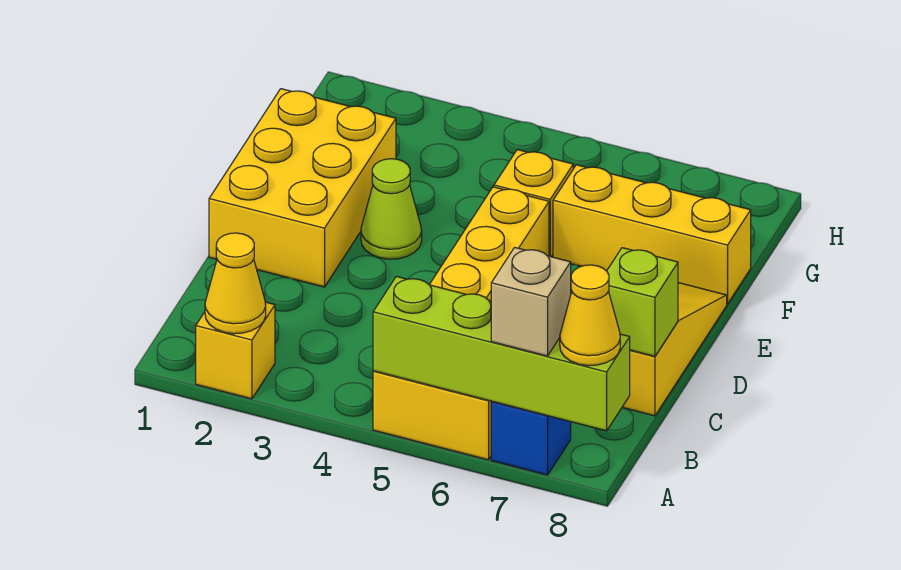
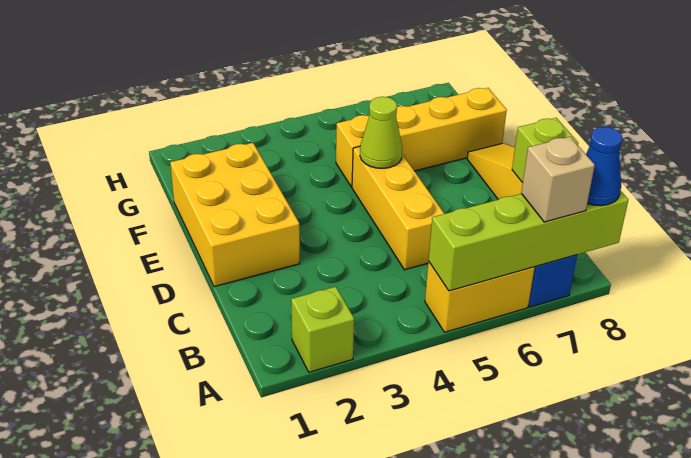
yellow brick A2 level 1 -> lime brick A2 level 1
yellow cone A2 level 2 -> none
yellow cone A8 level 3 -> blue cone A8 level 3
lime cone E3 level 1 -> lime cone E5 level 2

